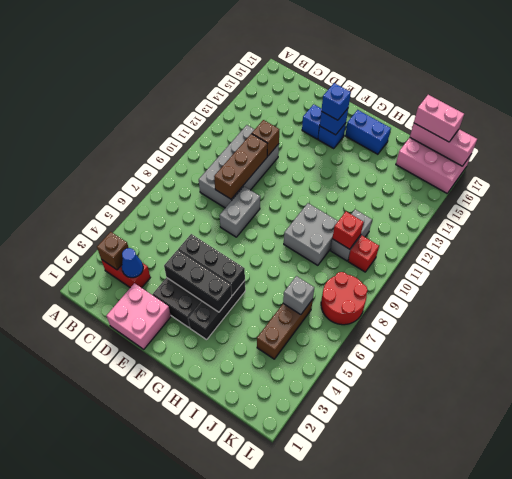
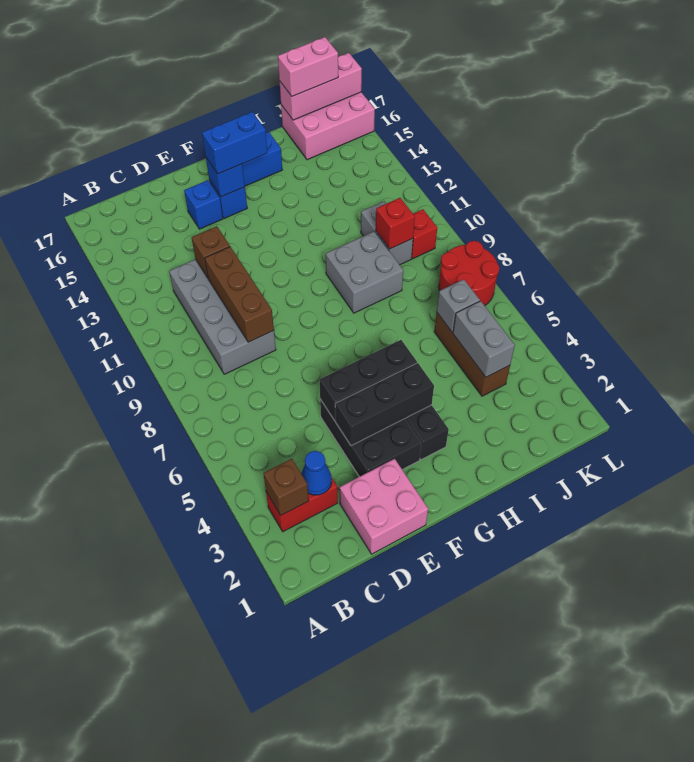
grey brick E8:E9 level 1 -> grey brick J4:J5 level 2
blue brick F15 level 3 -> blue brick F15:G15 level 3

